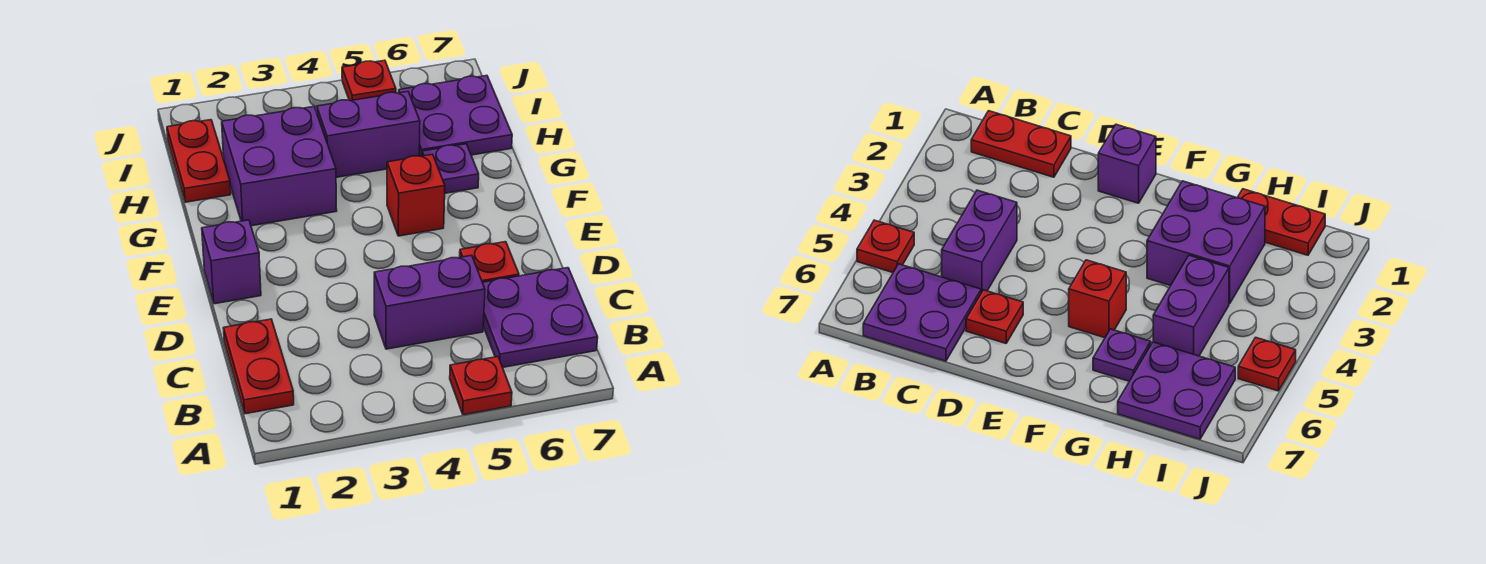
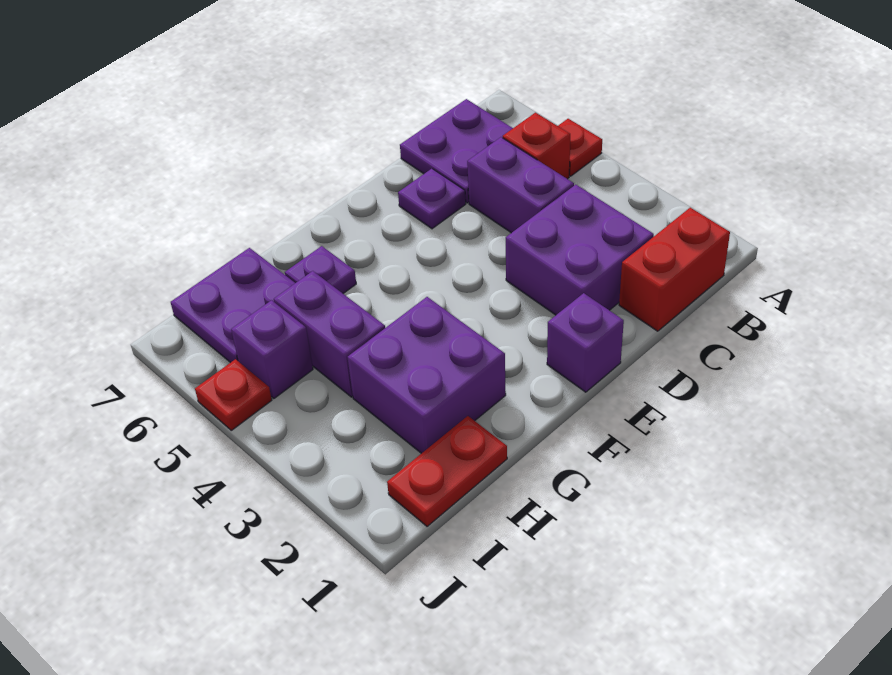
red plate B1:C1 level 1 -> red brick B1:C1 level 1
none -> purple brick C2:D3 level 1
red plate D6 level 1 -> purple plate D6 level 1
red brick F5 level 1 -> red brick B5 level 1
none -> purple brick I5 level 1

